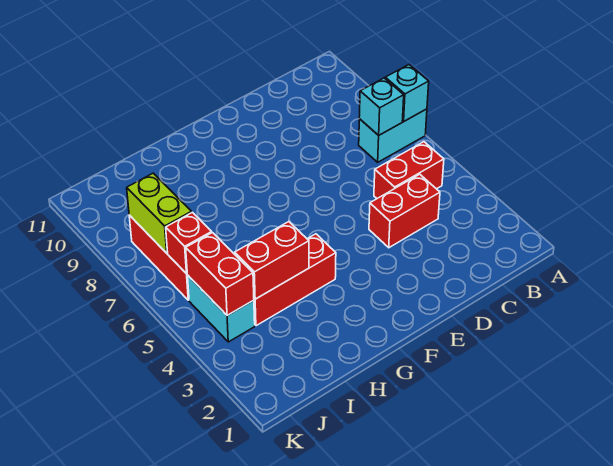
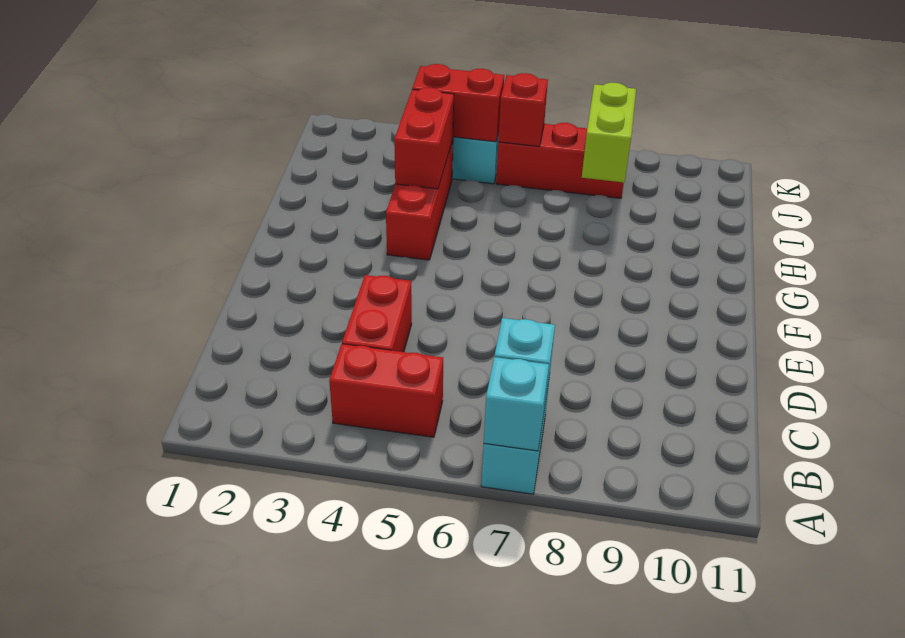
red brick B5:C5 level 1 -> red brick B4:B5 level 1
lime brick J7:J8 level 2 -> lime brick I8:J8 level 2

